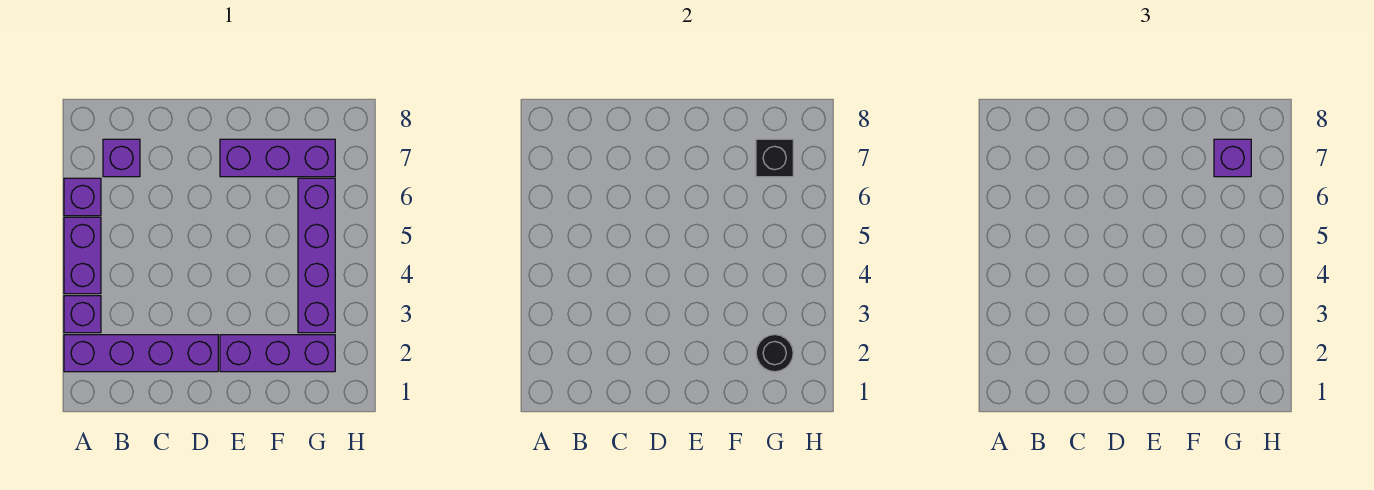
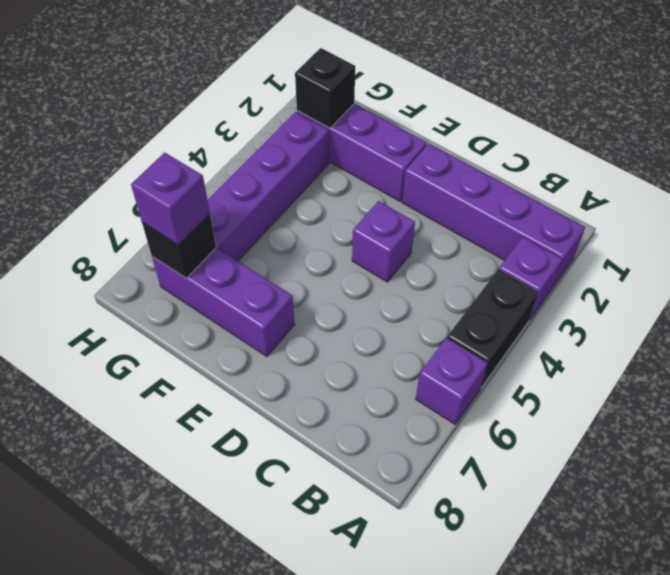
purple brick A4:A5 level 1 -> black brick A4:A5 level 1
purple brick B7 level 1 -> purple brick D4 level 1
black round brick G2 level 2 -> black brick G2 level 2

